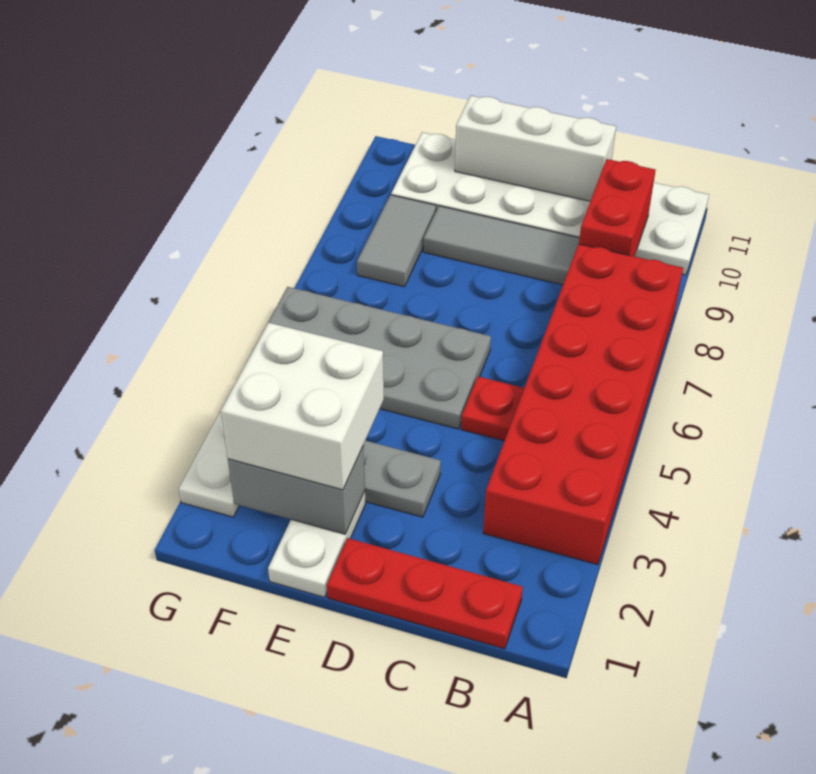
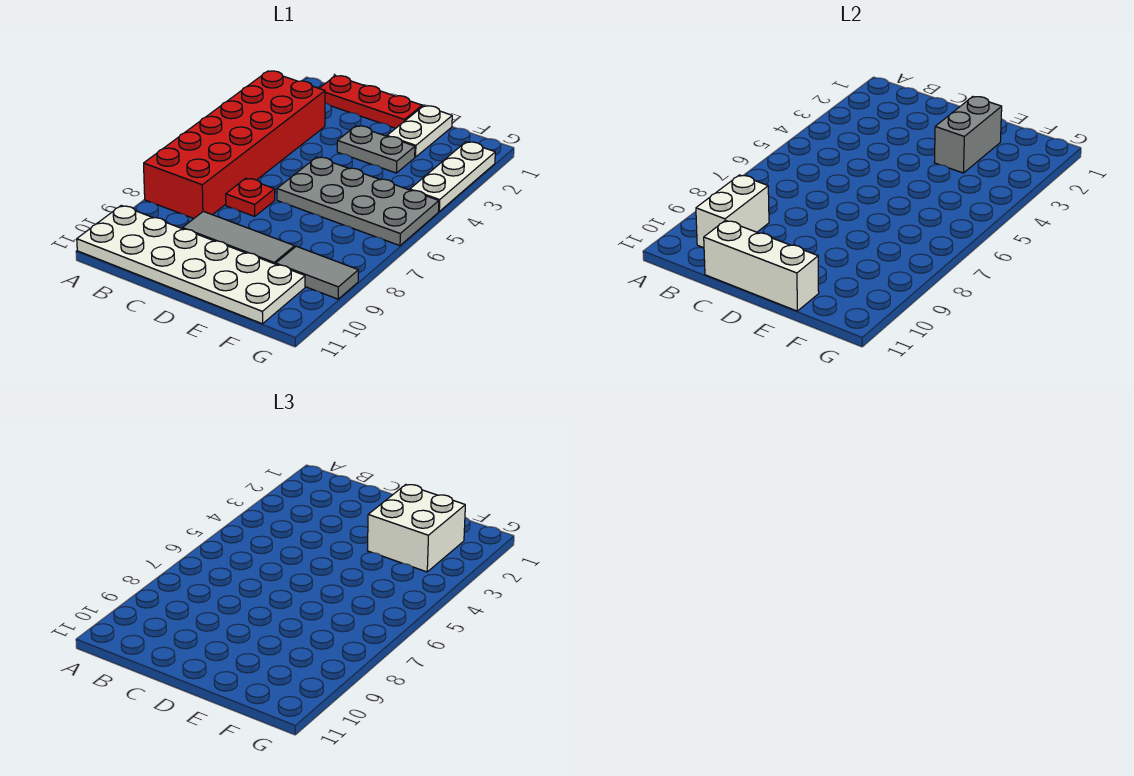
red brick B9:B10 level 2 -> white brick B9:B10 level 2
red plate C5 level 1 -> red plate C7 level 1
grey brick E2:F2 level 2 -> grey brick E2:E3 level 2
grey tile F8:F9 level 1 -> grey tile F9:G9 level 1

